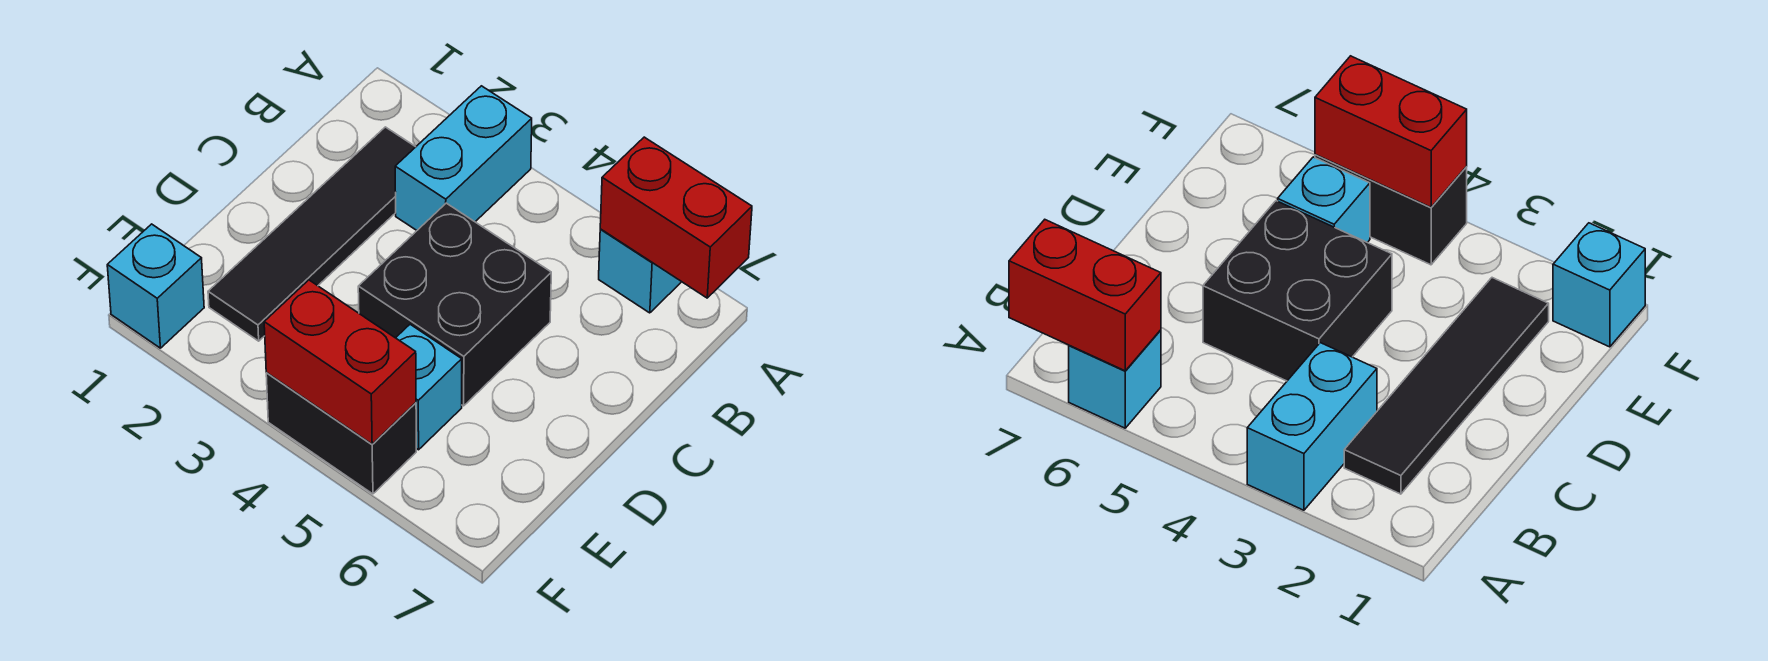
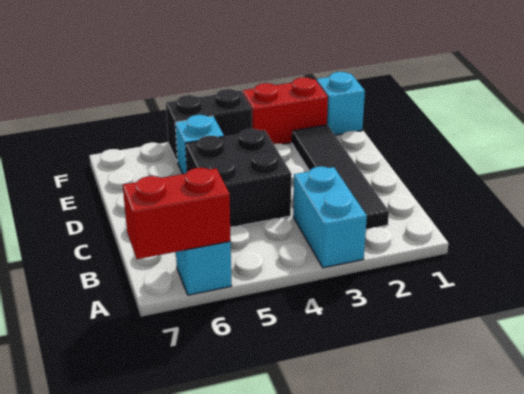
red brick F4:F5 level 2 -> red brick F2:F3 level 1

